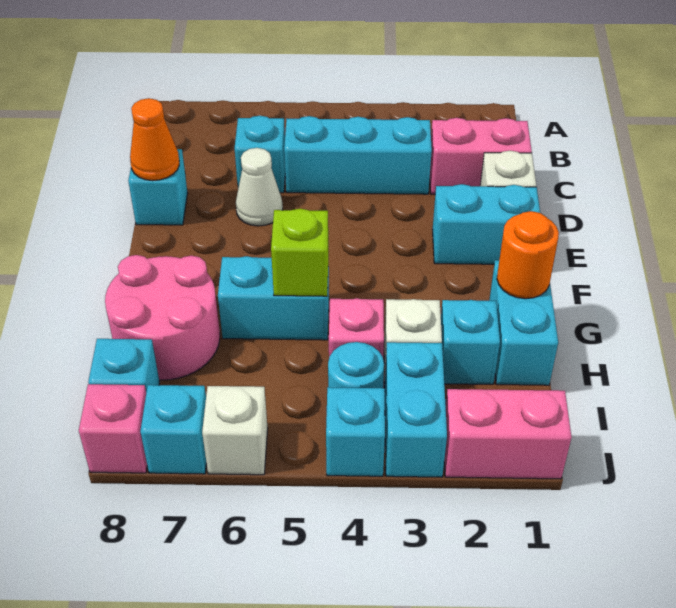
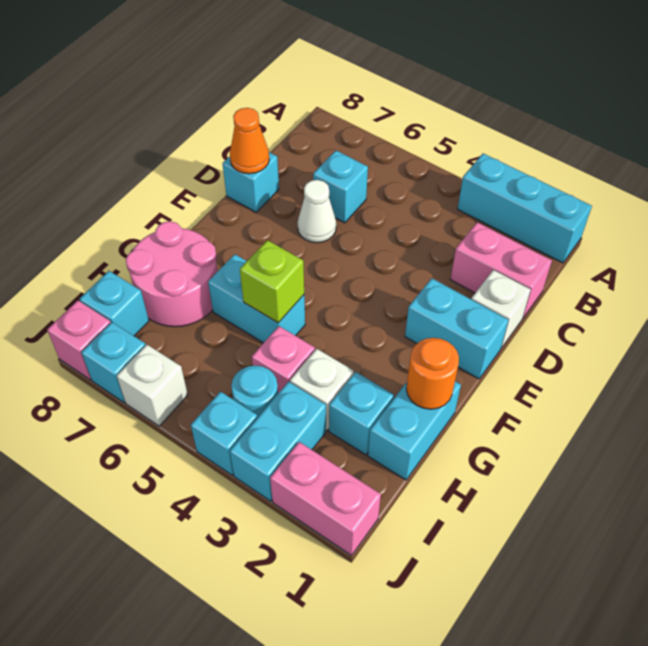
cyan brick C3:C5 level 1 -> cyan brick A1:A3 level 1

